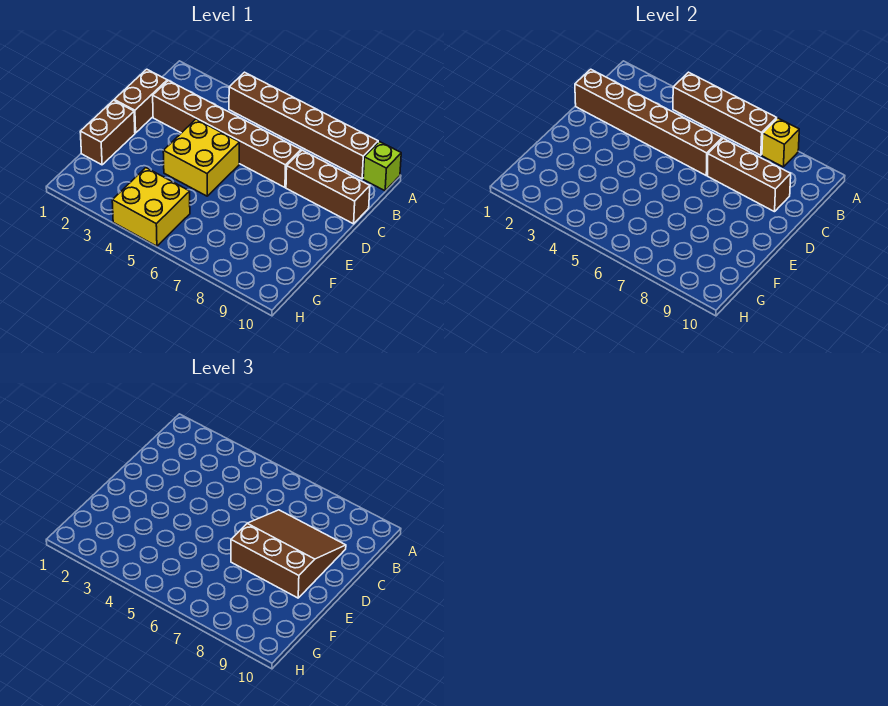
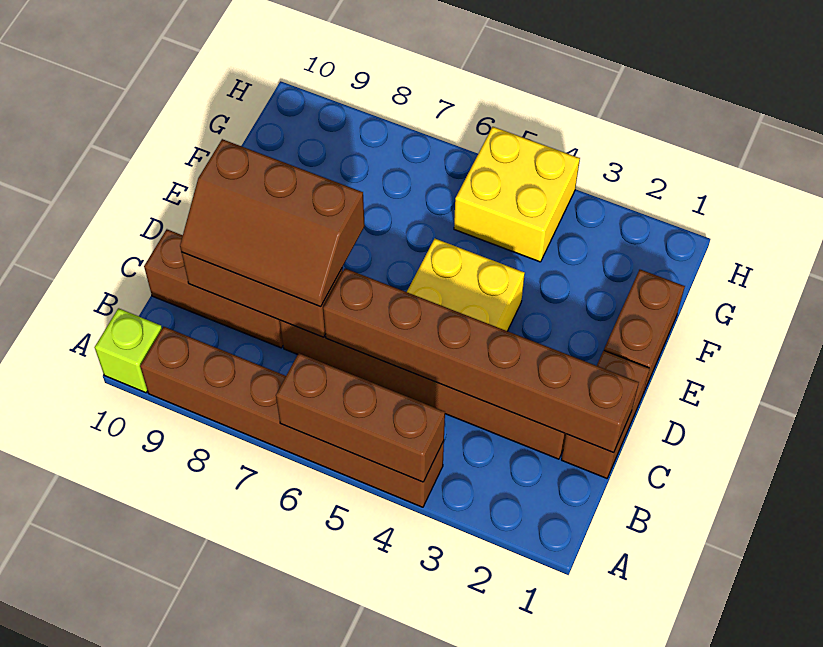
brown brick A4:A7 level 2 -> brown brick A4:A6 level 2
yellow brick A8 level 2 -> none
brown slope C7:E9 level 3 top E -> brown slope C7:D9 level 3 top D

